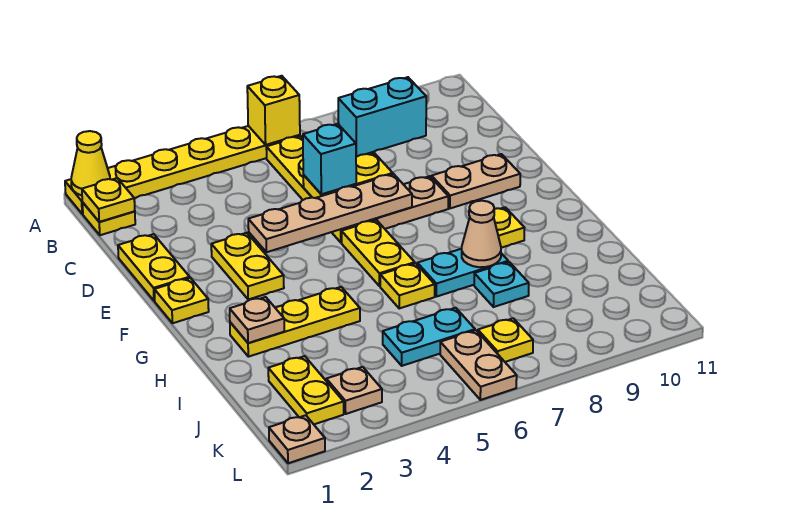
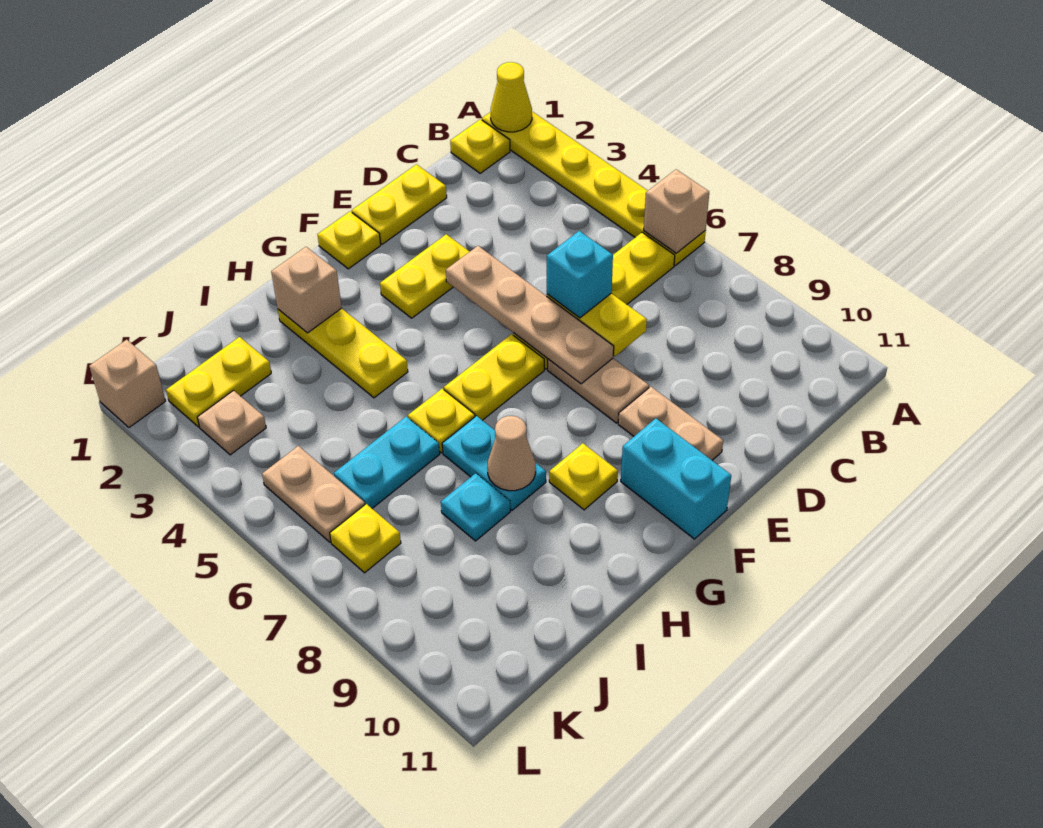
yellow brick A6 level 2 -> tan brick A6 level 2
yellow plate B1 level 2 -> none
cyan brick B8:B9 level 1 -> cyan brick F10:F11 level 1
tan plate H2 level 2 -> tan brick H2 level 2
cyan plate J5:J6 level 1 -> cyan plate I6:J6 level 1
tan plate K6:L6 level 1 -> tan plate K5:K6 level 1
tan plate L1 level 1 -> tan brick L1 level 1

